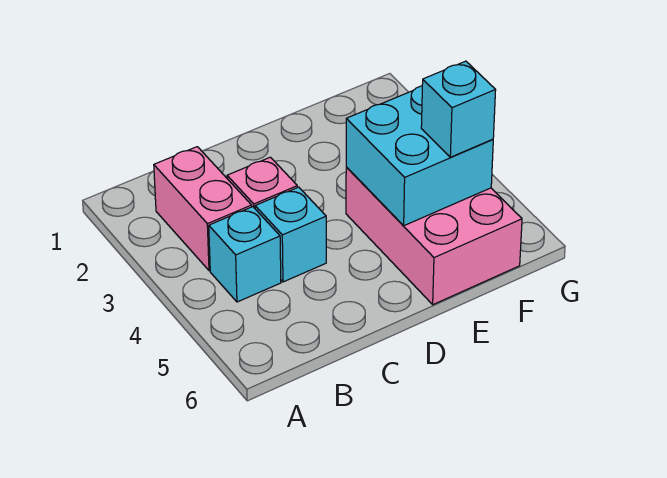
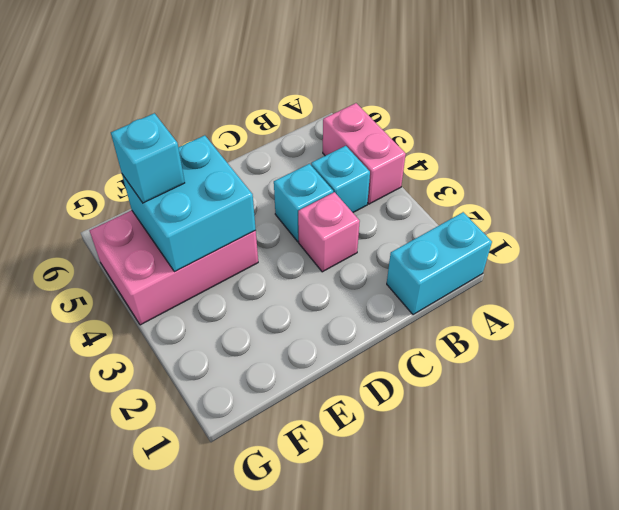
none -> cyan brick A1:B1 level 1
pink brick B2:B3 level 1 -> pink brick A4:A5 level 1
pink brick E4:F6 level 1 -> pink brick E4:G5 level 1

